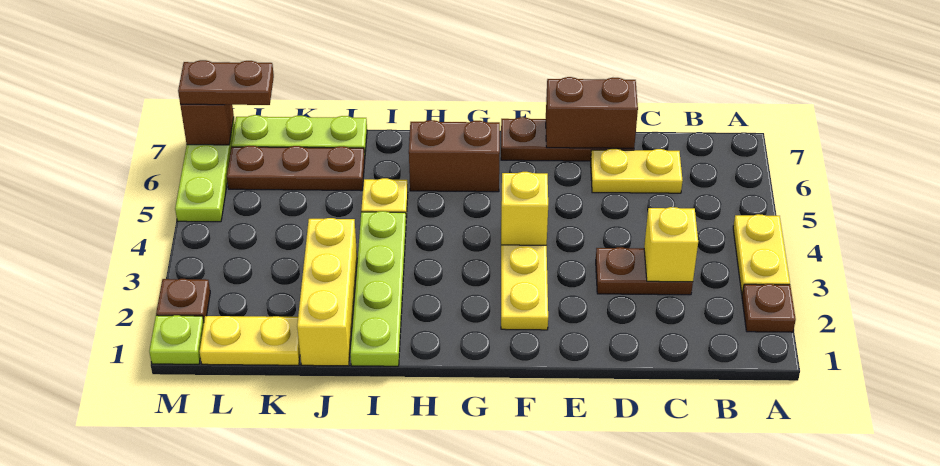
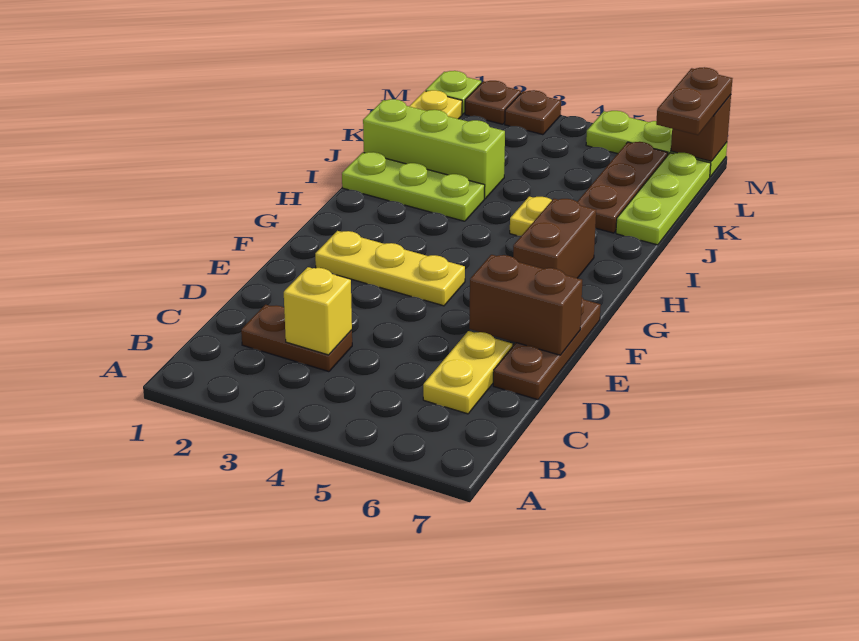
brown plate A2 level 1 -> brown plate M3 level 1
yellow plate A3:A4 level 1 -> none
brown plate C3:D3 level 1 -> brown plate C2:C3 level 1
brown brick D7:E7 level 2 -> brown brick E6:E7 level 2
yellow brick F4 level 2 -> none
lime plate I1:I4 level 1 -> lime plate I1:I3 level 1
yellow brick J1:J3 level 1 -> lime brick J1:J3 level 1

